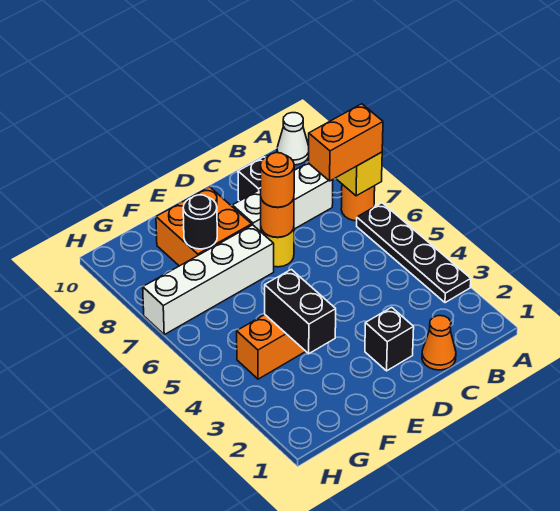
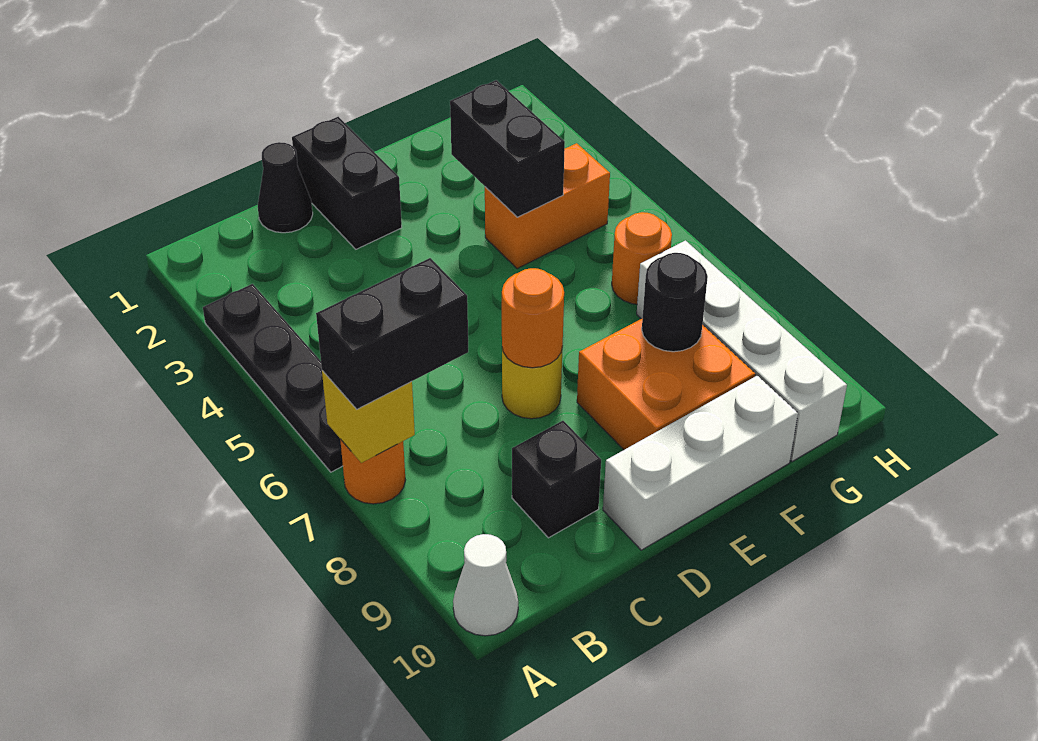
orange brick A7:B7 level 3 -> black brick A7:B7 level 3
white brick B8:D8 level 1 -> white brick D10:F10 level 1
orange cone C1 level 1 -> black cone C1 level 1
black brick D2 level 1 -> black brick D1:D2 level 1
orange round brick D7 level 3 -> orange round brick G6 level 1
white brick E7:H7 level 1 -> white brick G7:G10 level 1

